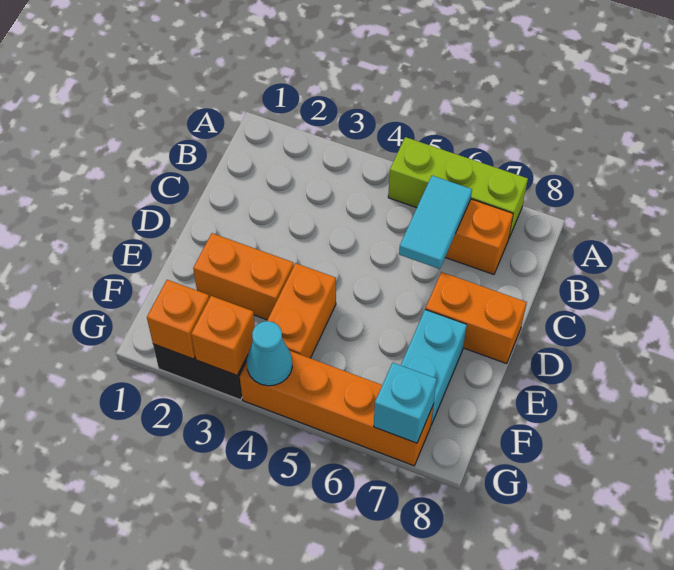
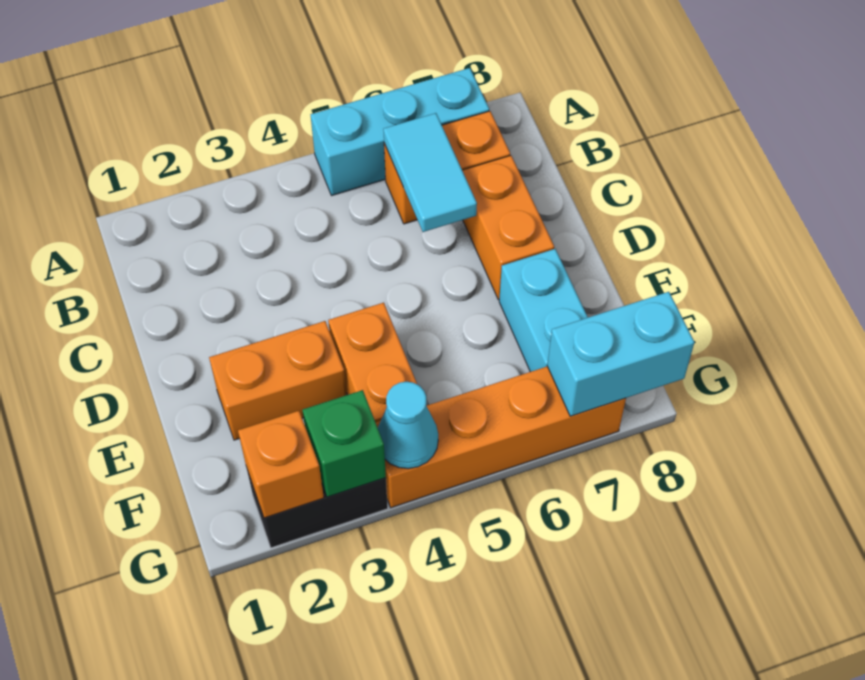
lime brick A5:A7 level 1 -> cyan brick A5:A7 level 1
orange brick D7:D8 level 1 -> orange brick C7:D7 level 1
orange brick G3 level 2 -> green brick G3 level 2
cyan brick G7 level 2 -> cyan brick G7:G8 level 2

